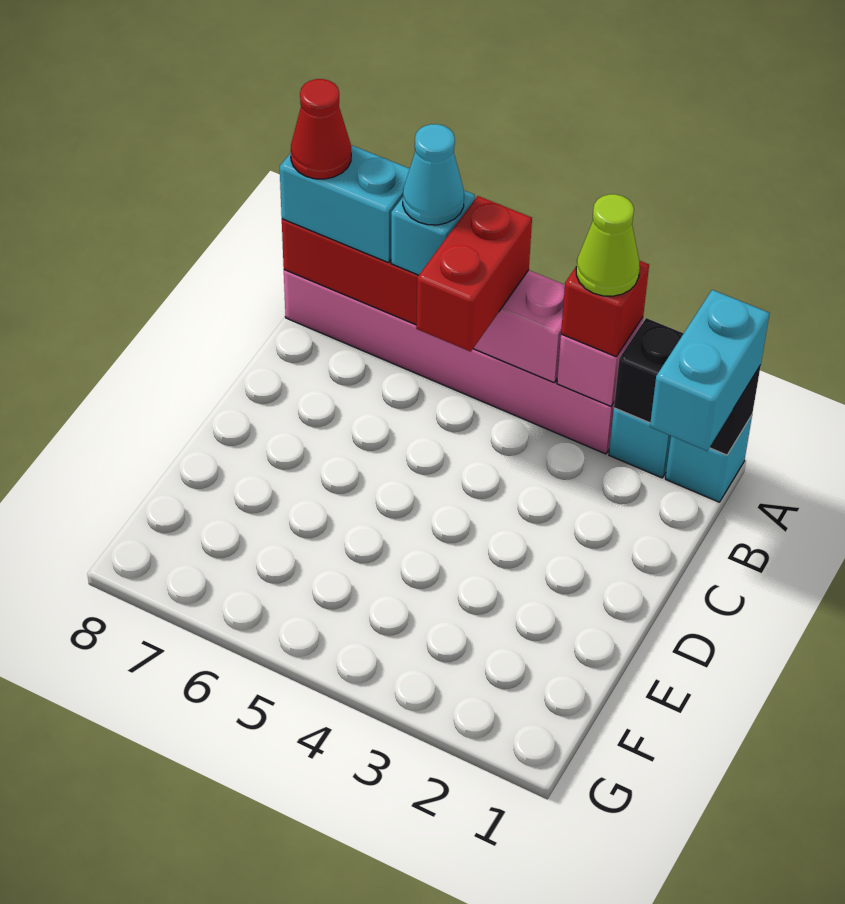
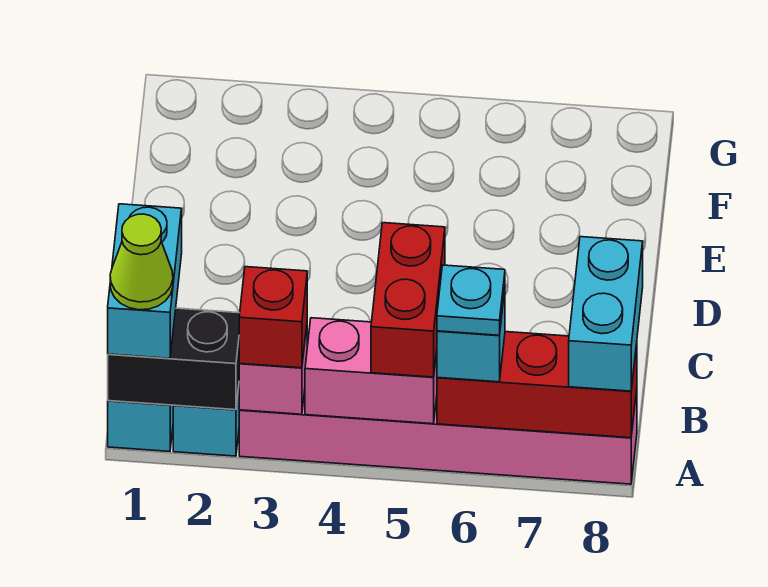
lime cone A3 level 4 -> lime cone A1 level 4
cyan cone A6 level 4 -> cyan plate A6 level 4
cyan brick A7:A8 level 3 -> cyan brick A8:B8 level 3
red cone A8 level 4 -> none

